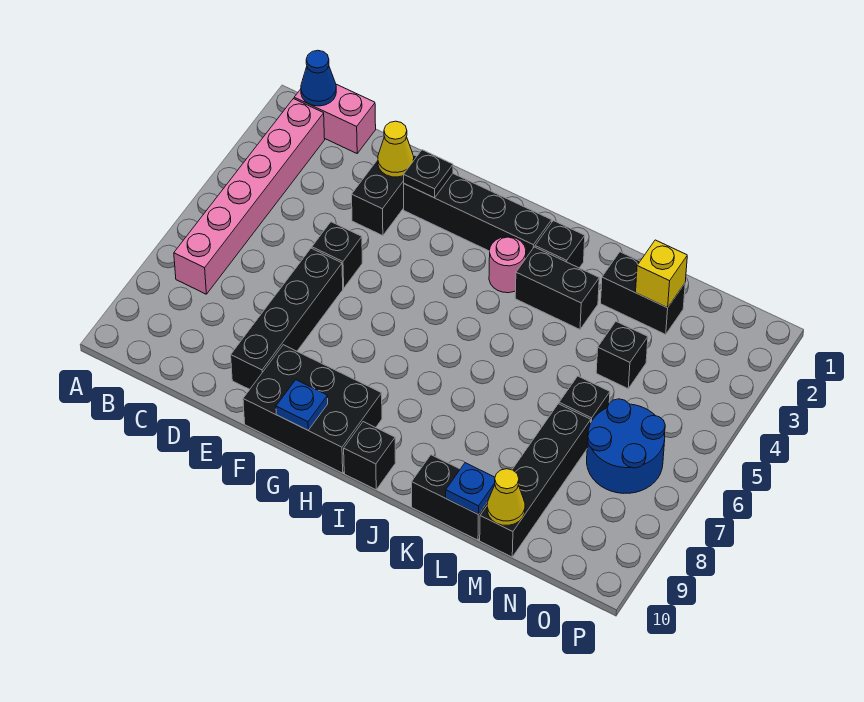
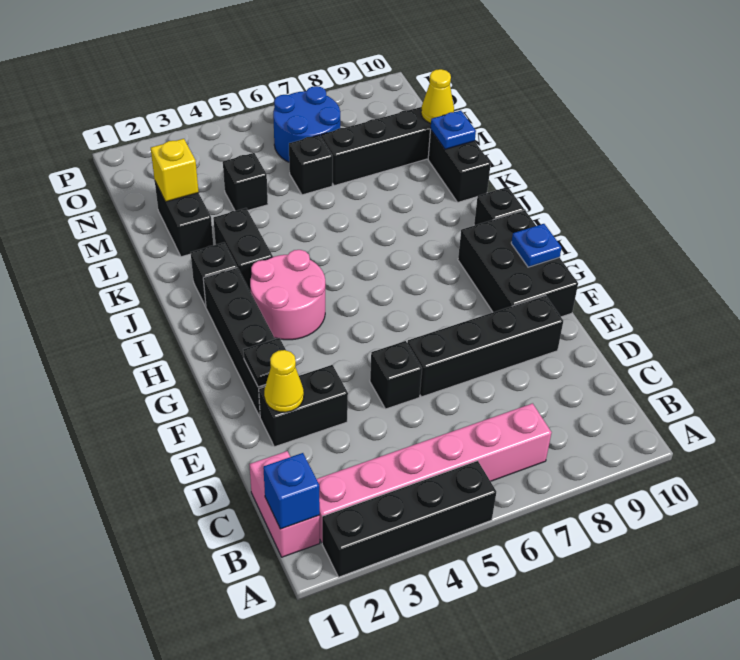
none -> black brick A2:A5 level 1
blue cone B1 level 2 -> blue brick B1 level 2
pink round brick I3 level 1 -> pink round brick H3:I4 level 1

